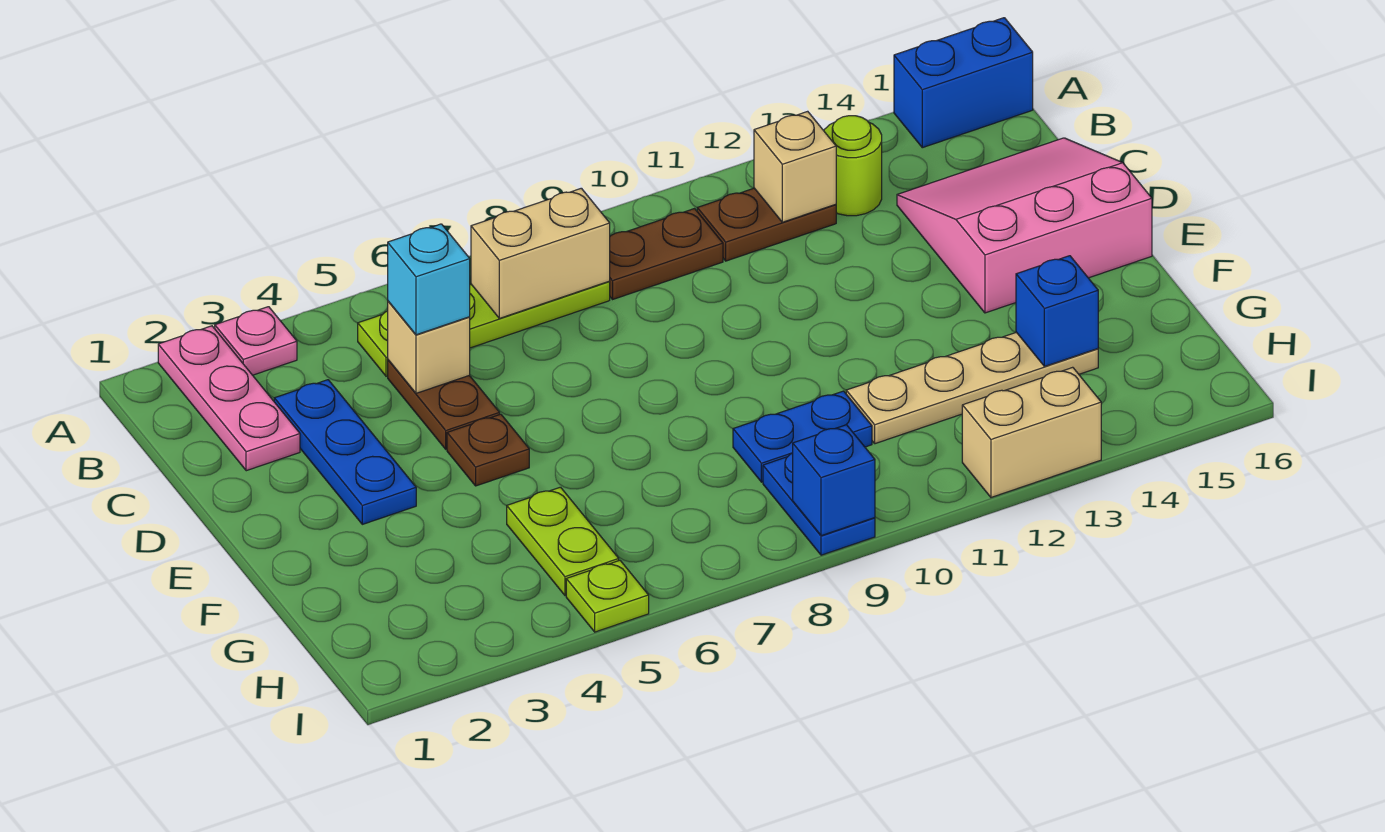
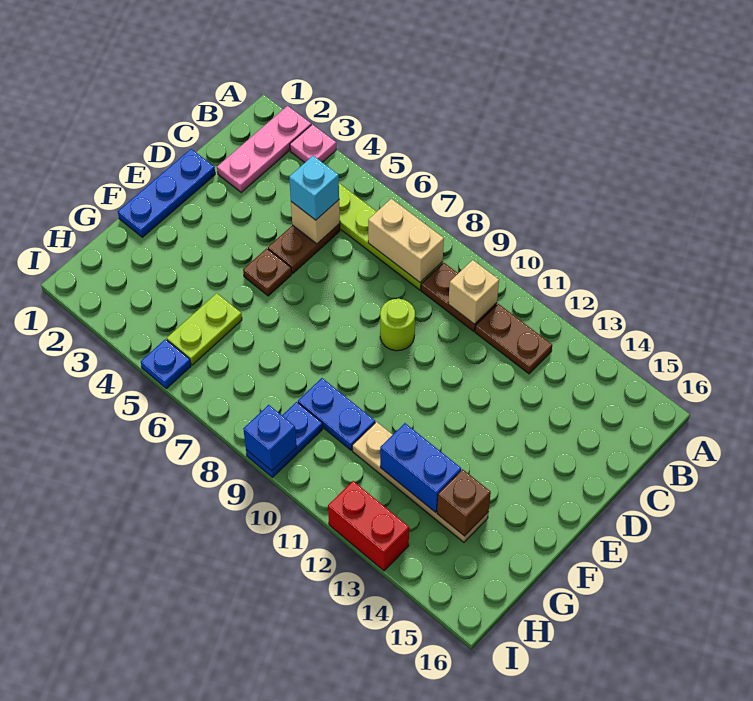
blue brick A15:A16 level 1 -> blue brick G12:G13 level 2
tan brick B12 level 2 -> tan brick B10 level 2
lime round brick B13 level 1 -> lime round brick D9 level 1
blue plate C3:E3 level 1 -> blue plate D1:F1 level 1
pink slope C14:E16 level 1 top E -> none
blue brick G14 level 2 -> brown brick G14 level 2
lime plate I5 level 1 -> blue plate I5 level 1
tan brick I12:I13 level 1 -> red brick I12:I13 level 1

